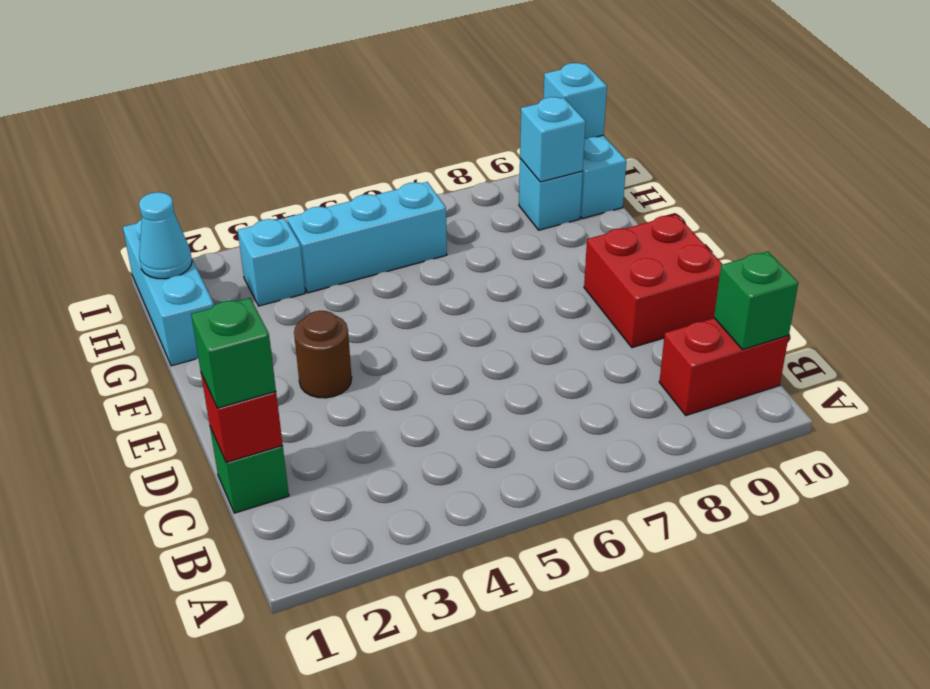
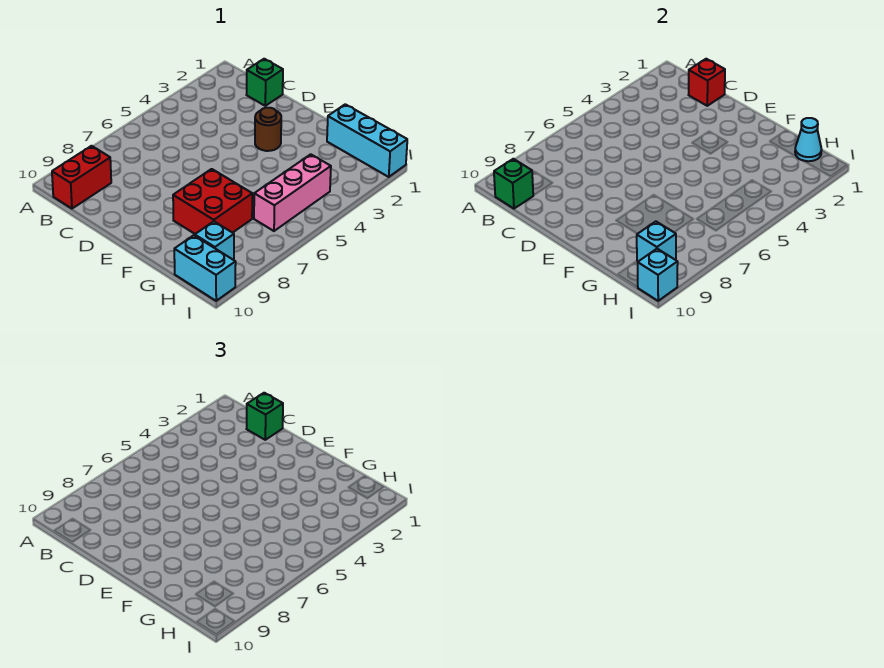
red brick D9:E10 level 1 -> red brick F7:G8 level 1
cyan brick H3 level 1 -> none
cyan brick H4:H6 level 1 -> pink brick H4:H6 level 1

